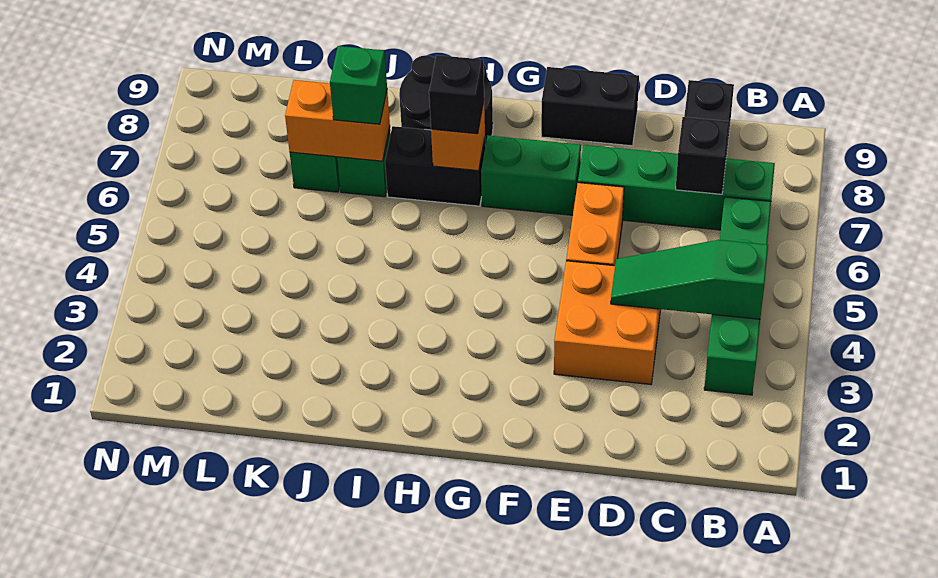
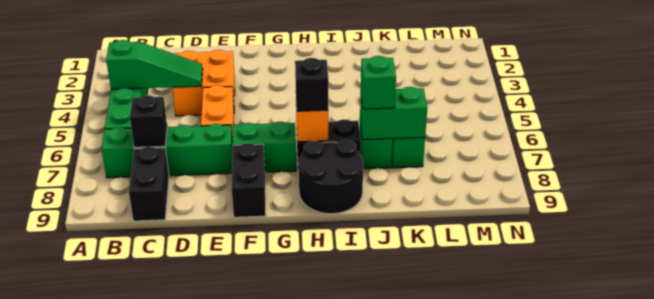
black brick E9:F9 level 1 -> black brick F8:F9 level 1
orange brick J7:K7 level 2 -> green brick J7:K7 level 2

